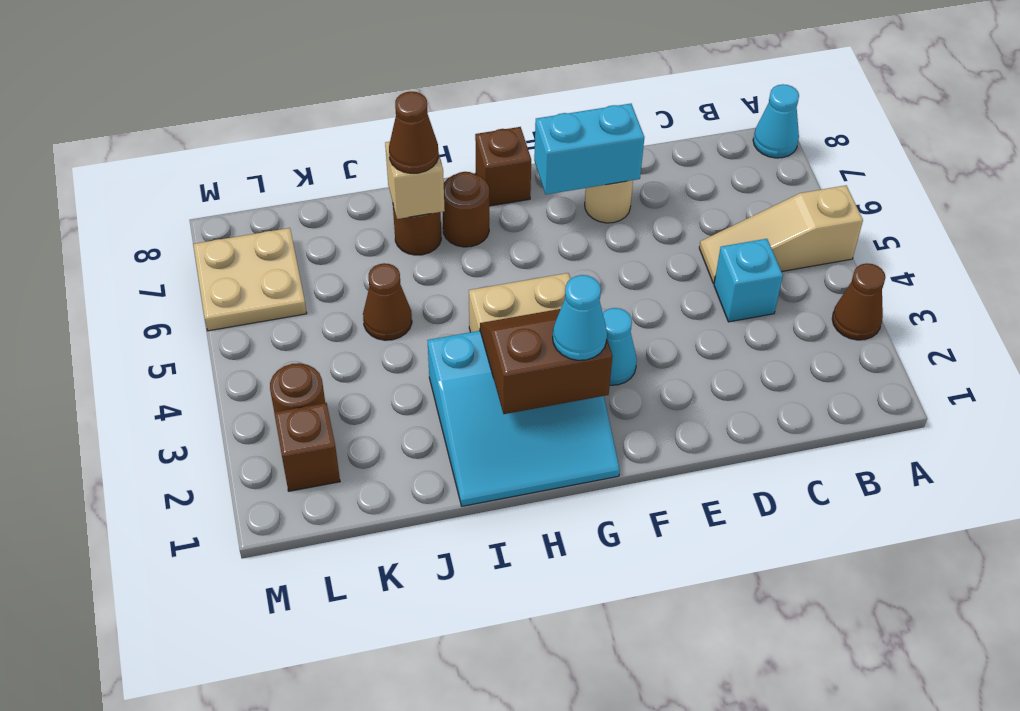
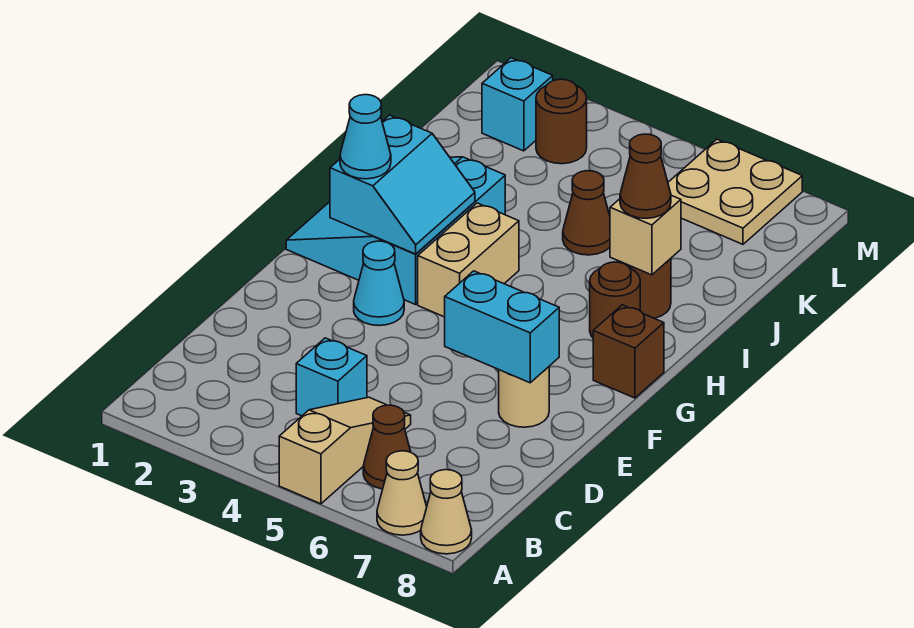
brown cone A3 level 1 -> brown cone B6 level 1
none -> tan cone A7 level 1
cyan cone A8 level 1 -> tan cone A8 level 1
cyan brick E7:F7 level 2 -> cyan brick E6:E7 level 2
brown slope G2:H3 level 2 top 2 -> cyan slope G2:H3 level 2 top 2
brown brick L2 level 1 -> cyan brick L2 level 1

